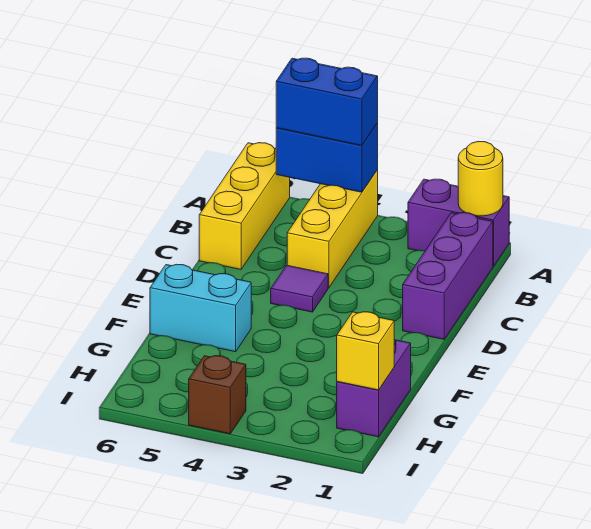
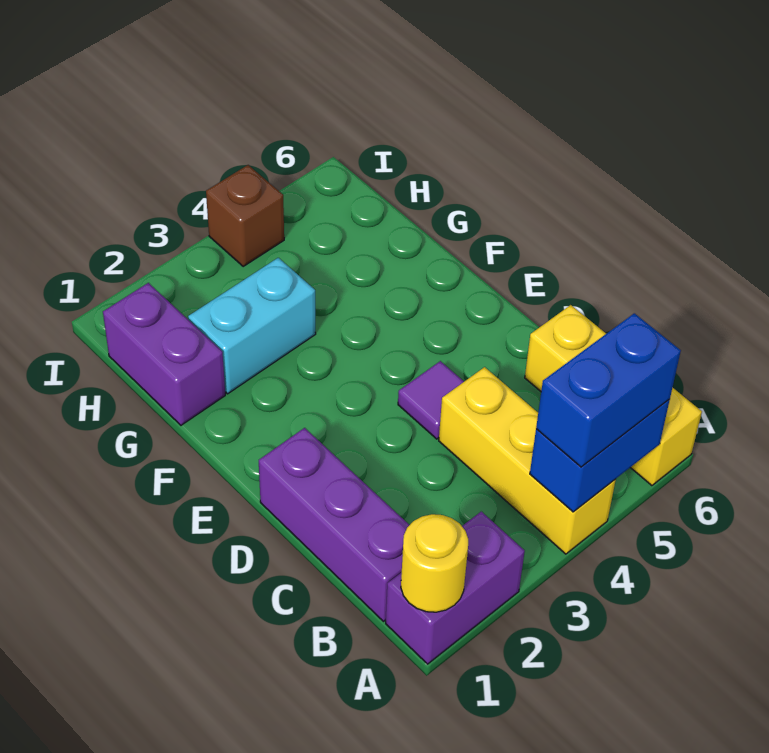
cyan brick F5:F6 level 1 -> cyan brick G2:G3 level 1
yellow brick H1 level 2 -> none

